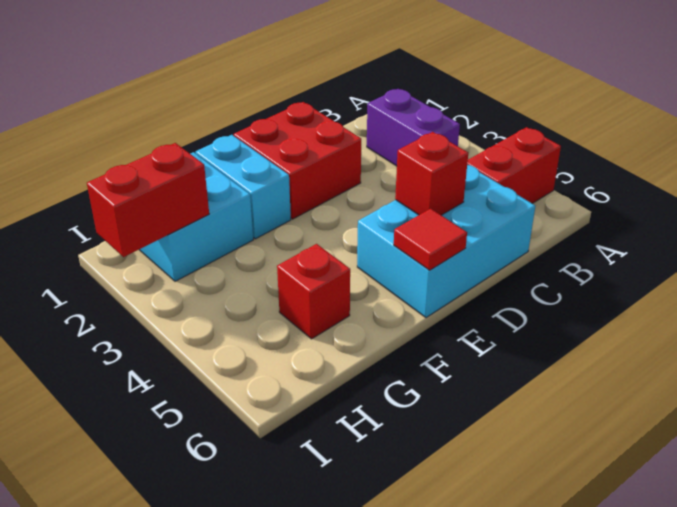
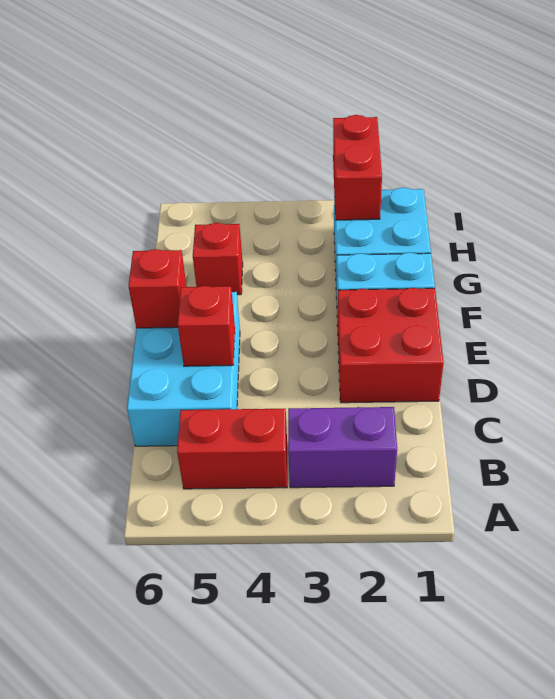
red brick A5:B5 level 1 -> red brick B4:B5 level 1
red tile E6 level 2 -> red brick E6 level 2

